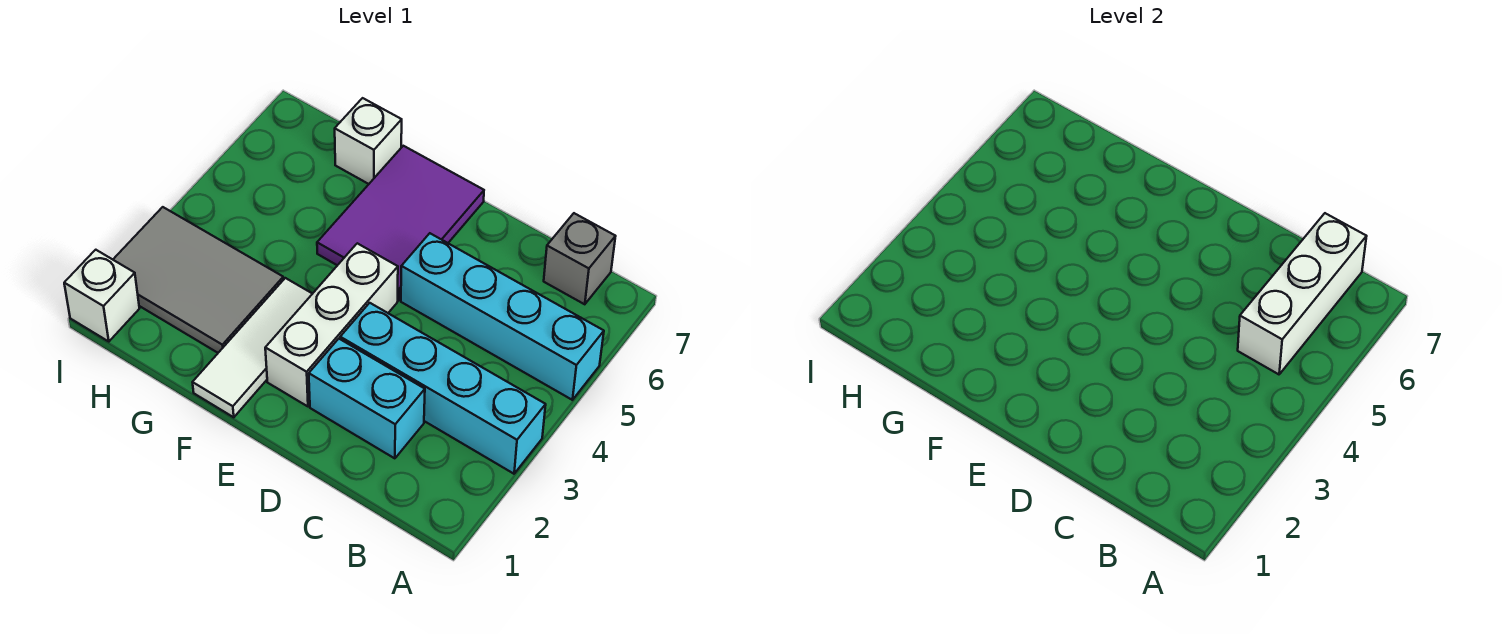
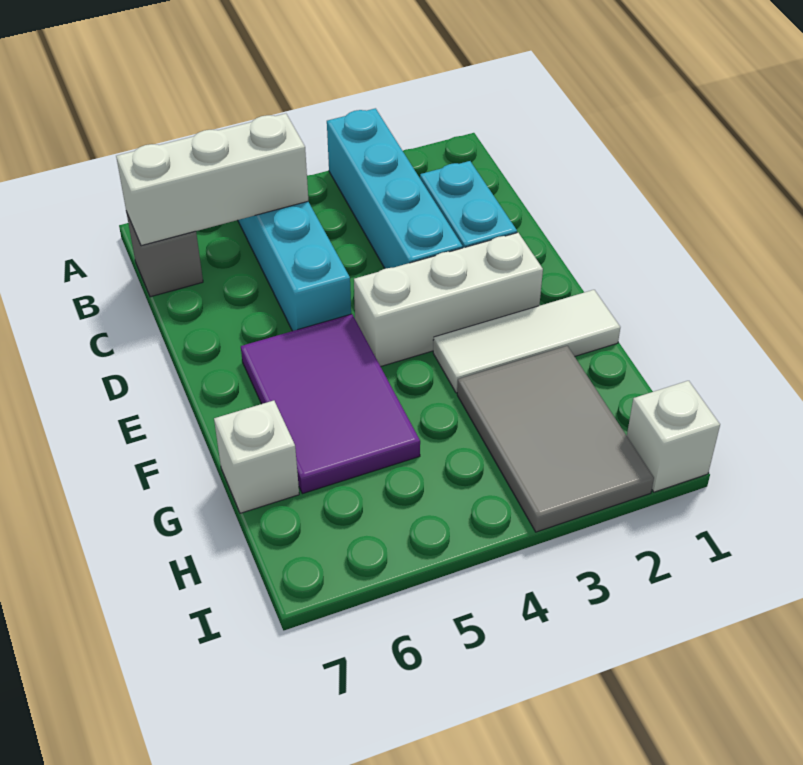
purple tile E5:F7 level 1 -> purple tile E5:G6 level 1

